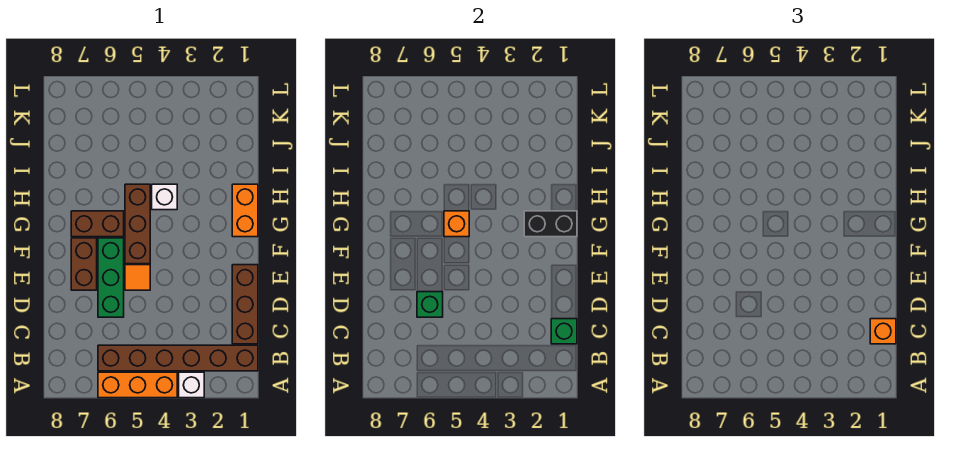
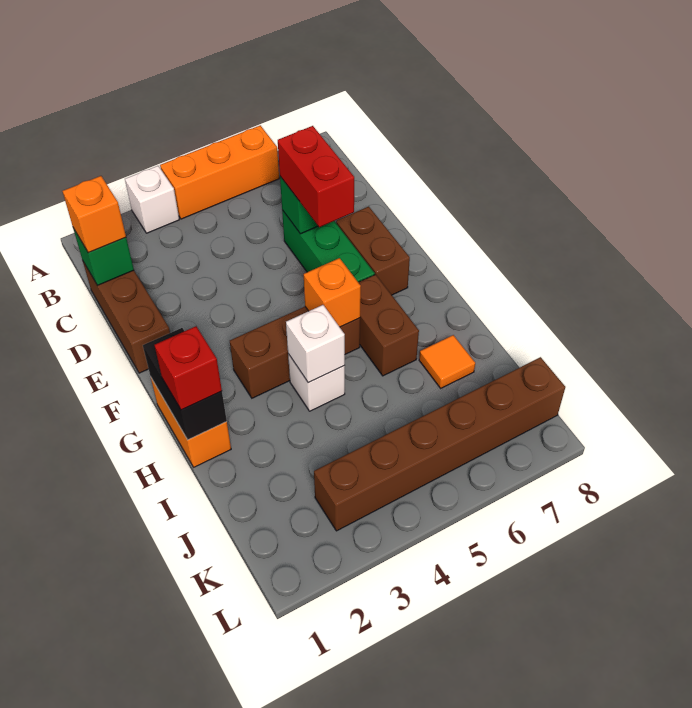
brown brick B1:B6 level 1 -> brown brick K3:K8 level 1
none -> red brick D6:E6 level 3
orange tile E5 level 1 -> orange tile I7 level 1
brown brick F5:H5 level 1 -> brown brick G3:G5 level 1
black brick G1:G2 level 2 -> black brick G1:H1 level 2
brown brick G6:G7 level 1 -> brown brick G6:H6 level 1
none -> red brick H1 level 3
none -> white brick H4 level 2

